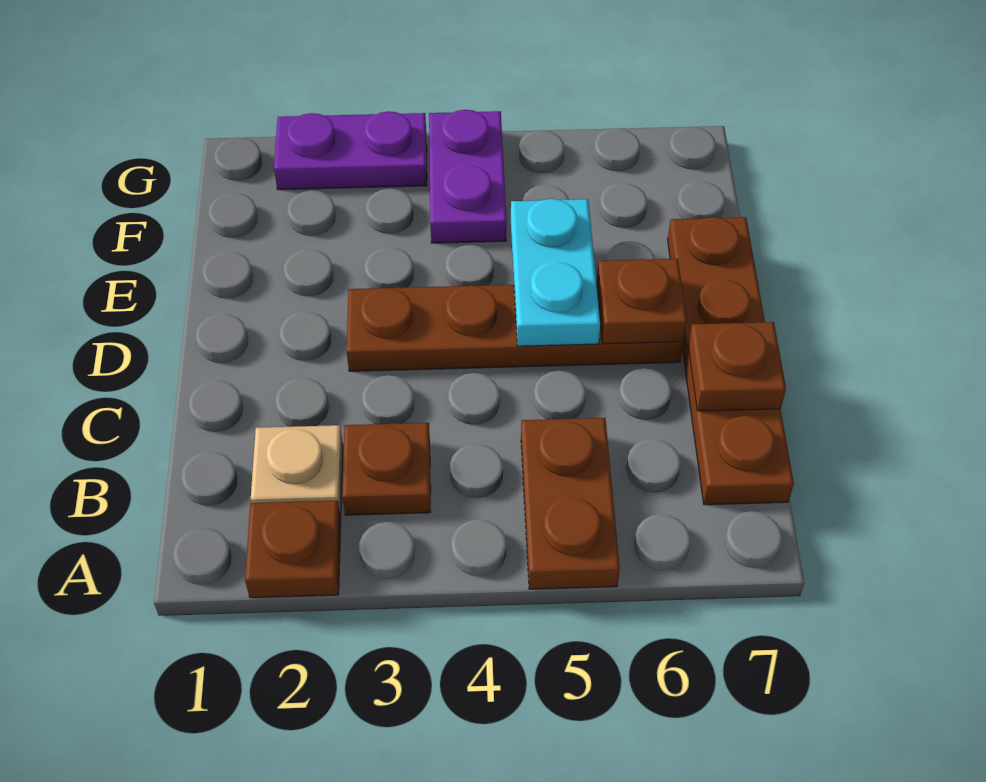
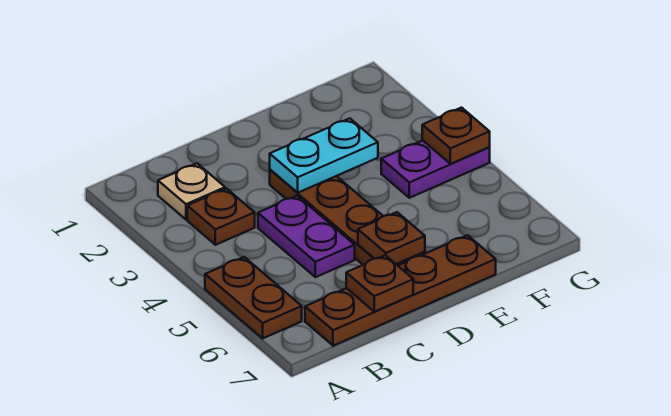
brown plate A2 level 1 -> brown plate G4 level 2
brown plate A5:B5 level 1 -> brown plate A5:A6 level 1
cyan plate D5:E5 level 2 -> cyan plate D3:E3 level 2
purple plate G2:G3 level 1 -> purple plate C4:C5 level 1

